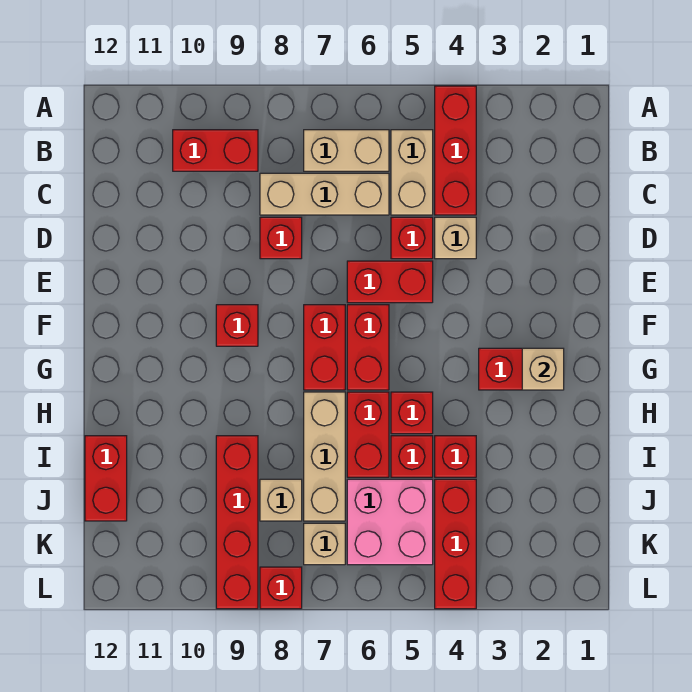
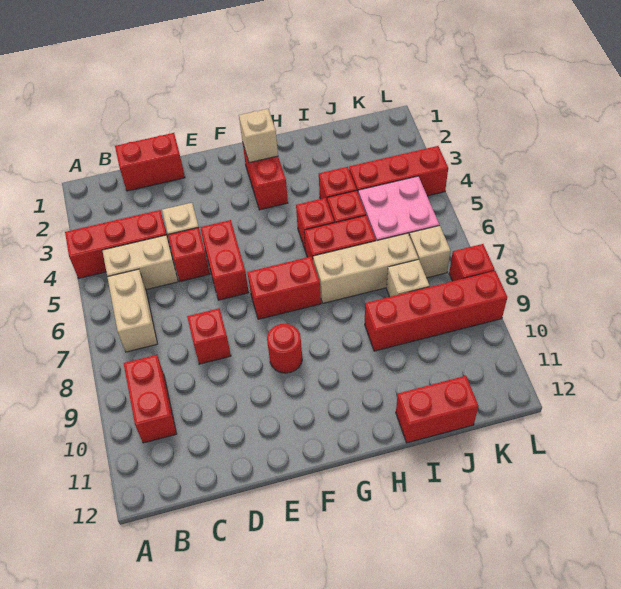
tan brick C6:C8 level 1 -> none
red brick F6:G6 level 1 -> red brick C1:D1 level 1
red brick F9 level 1 -> red round brick F9 level 1

